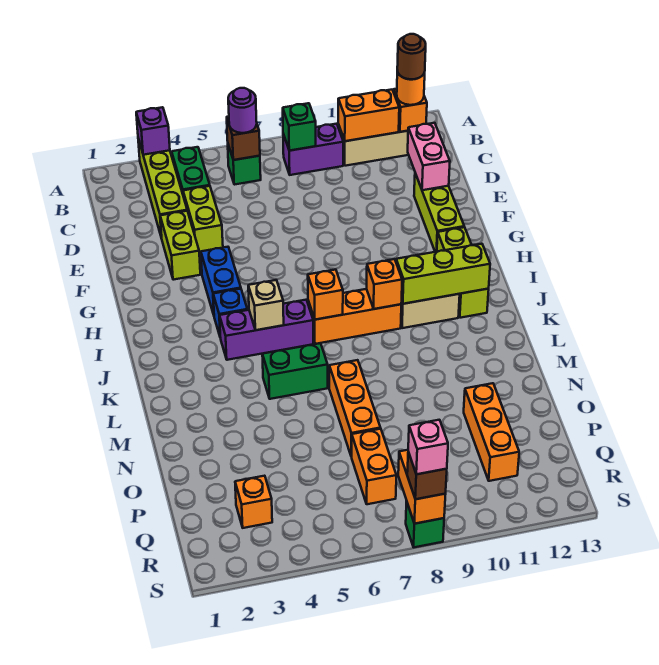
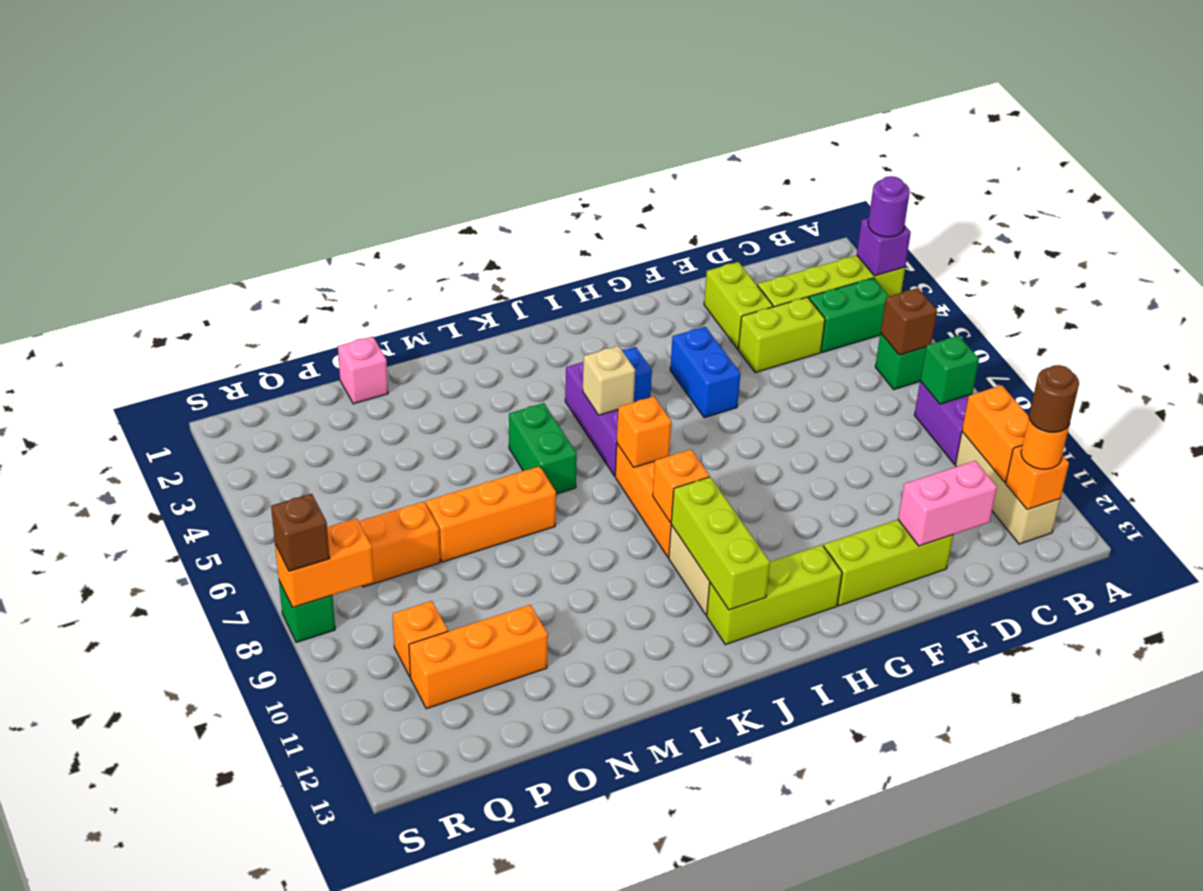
purple round brick B6 level 3 -> purple round brick A3 level 3
lime brick E3:F3 level 1 -> lime brick E2:E3 level 1
blue brick G4:H4 level 1 -> blue brick G4:G5 level 1
orange brick Q3 level 1 -> orange brick Q10 level 1
pink brick S8 level 4 -> pink brick O1 level 1

